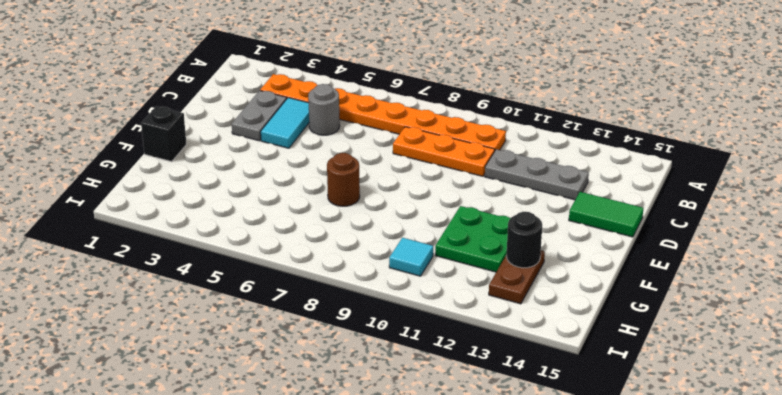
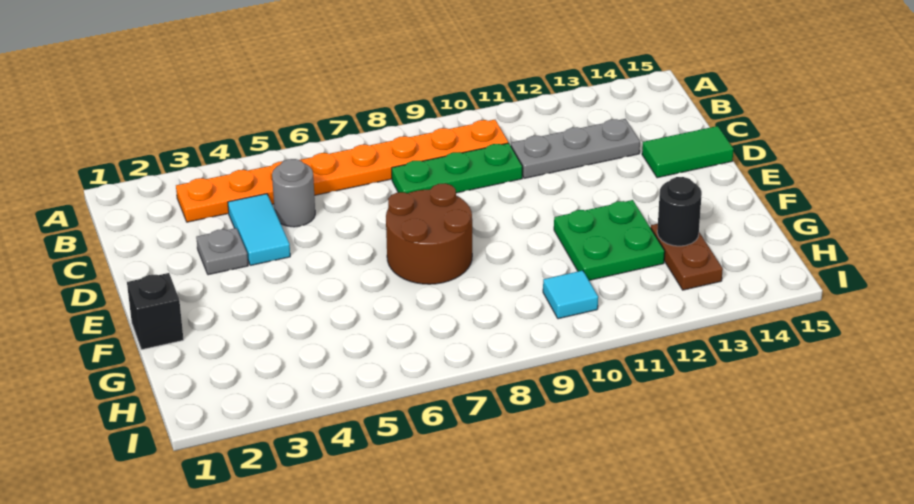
grey plate C3:D3 level 1 -> grey plate D3 level 1
orange plate C8:C10 level 1 -> green plate C8:C10 level 1
brown round brick F7 level 1 -> brown round brick E7:F8 level 1

